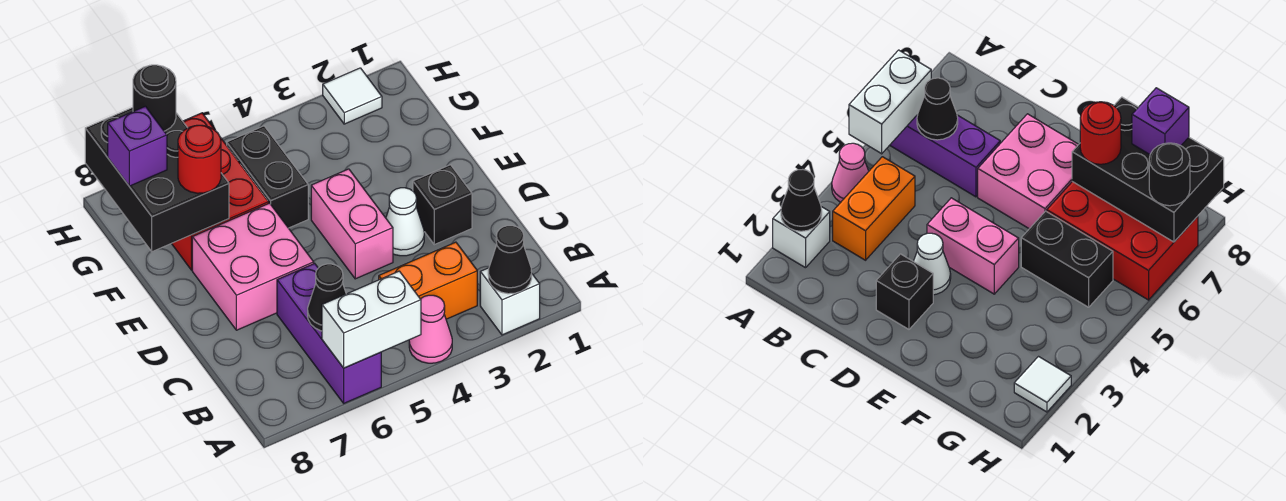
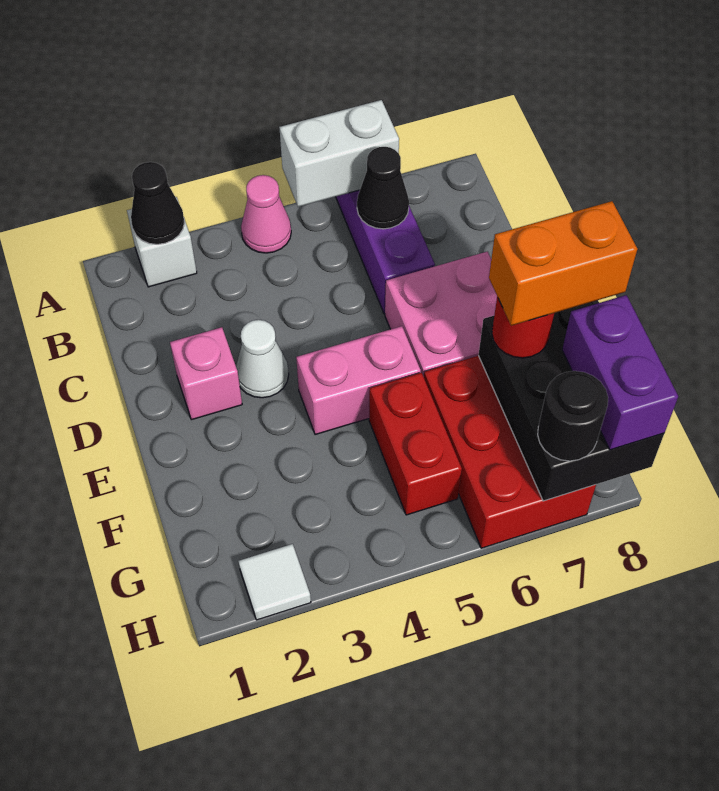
orange brick B3:B4 level 1 -> orange brick F7:F8 level 4
black brick D2 level 1 -> pink brick D2 level 1
pink brick D4:E4 level 1 -> pink brick E4:E5 level 1
black brick F5:G5 level 1 -> red brick F5:G5 level 1
purple brick G8 level 3 -> purple brick G8:H8 level 3

